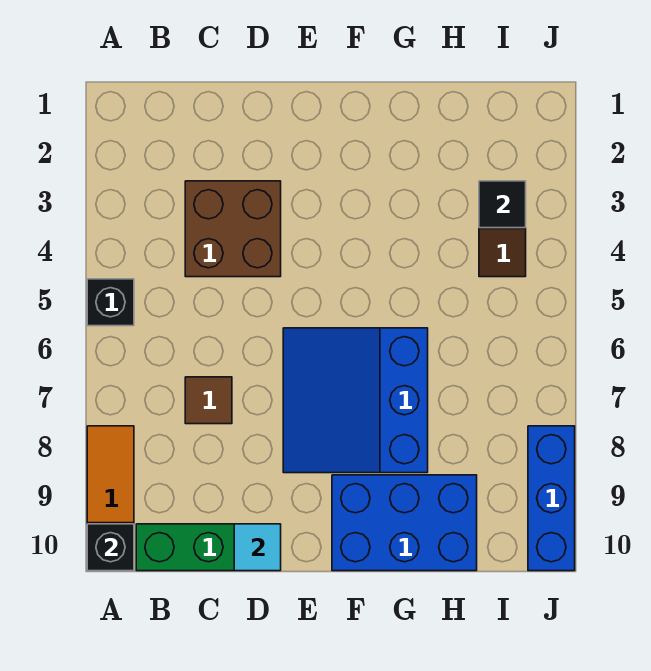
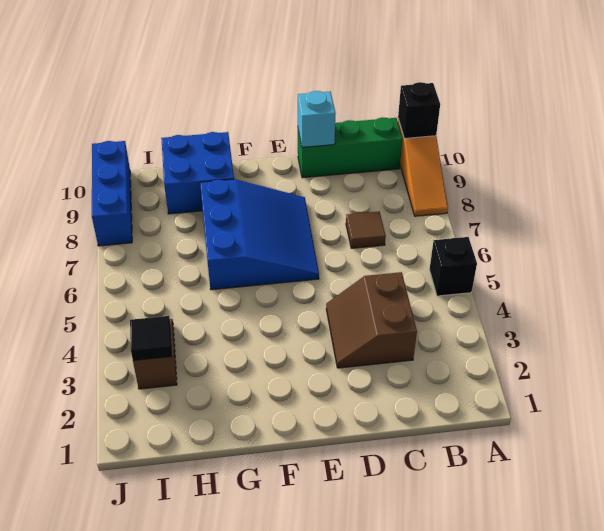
brown brick C3:D4 level 1 -> brown slope C3:D4 level 1 top C
cyan tile D10 level 2 -> cyan brick D10 level 2
blue brick F9:H10 level 1 -> blue brick G9:H10 level 1

